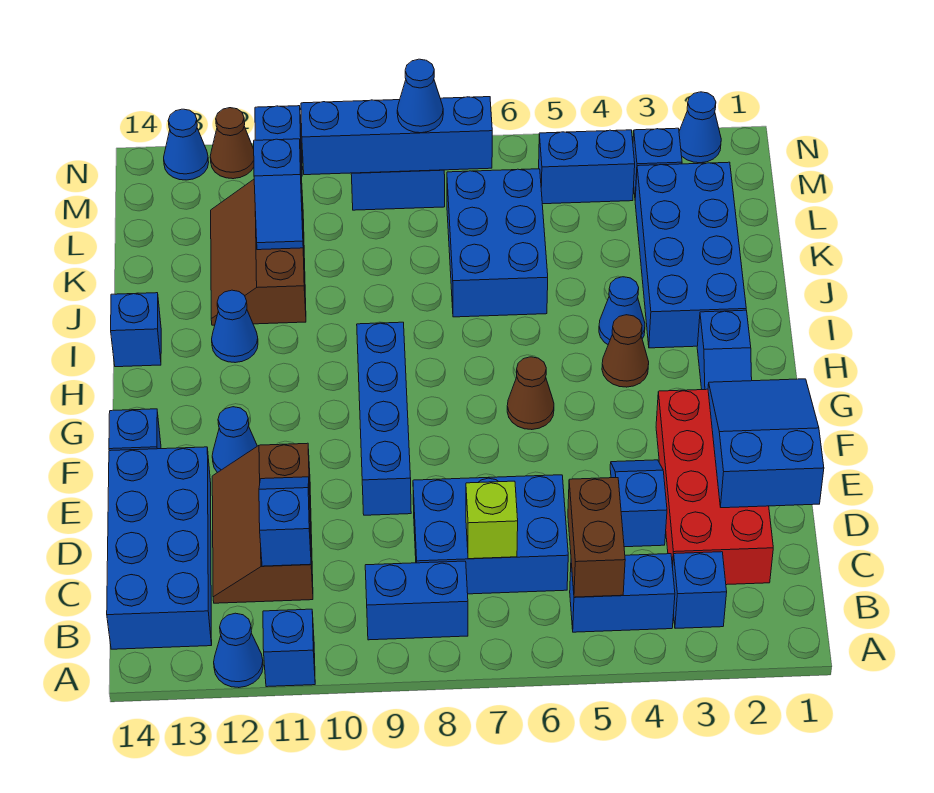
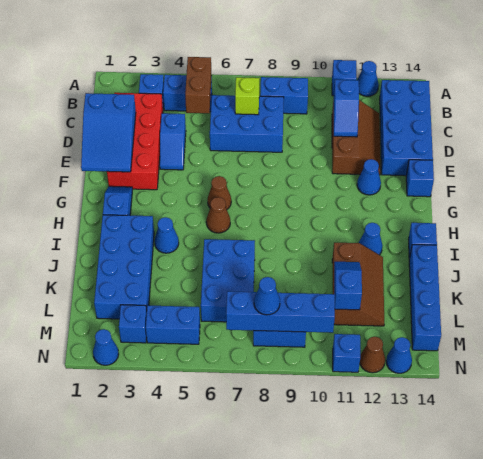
blue brick E9:H9 level 1 -> blue brick J14:M14 level 1
brown cone H4 level 1 -> brown cone H6 level 1

